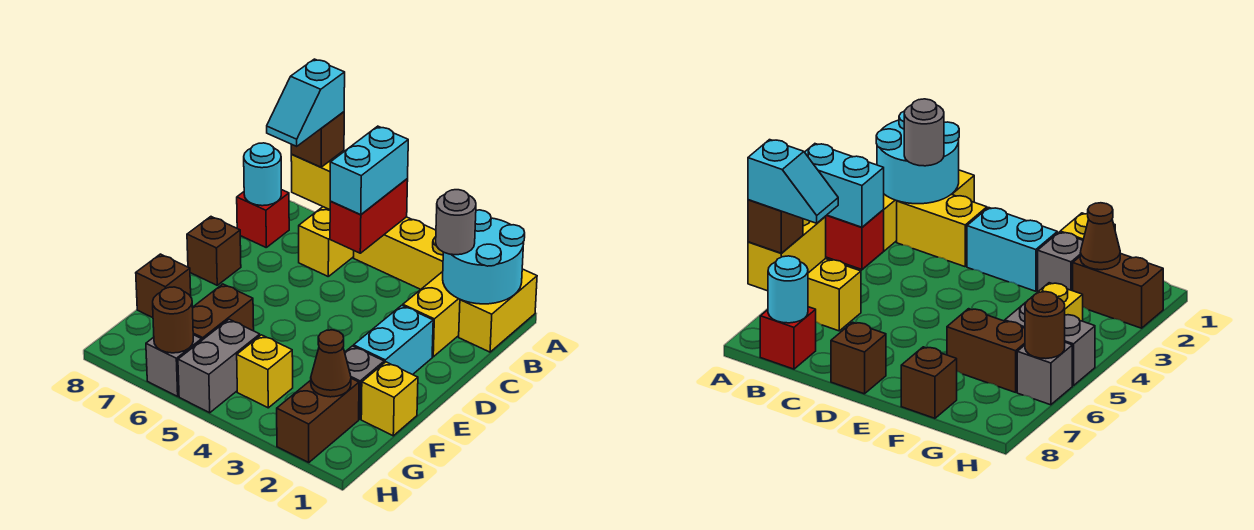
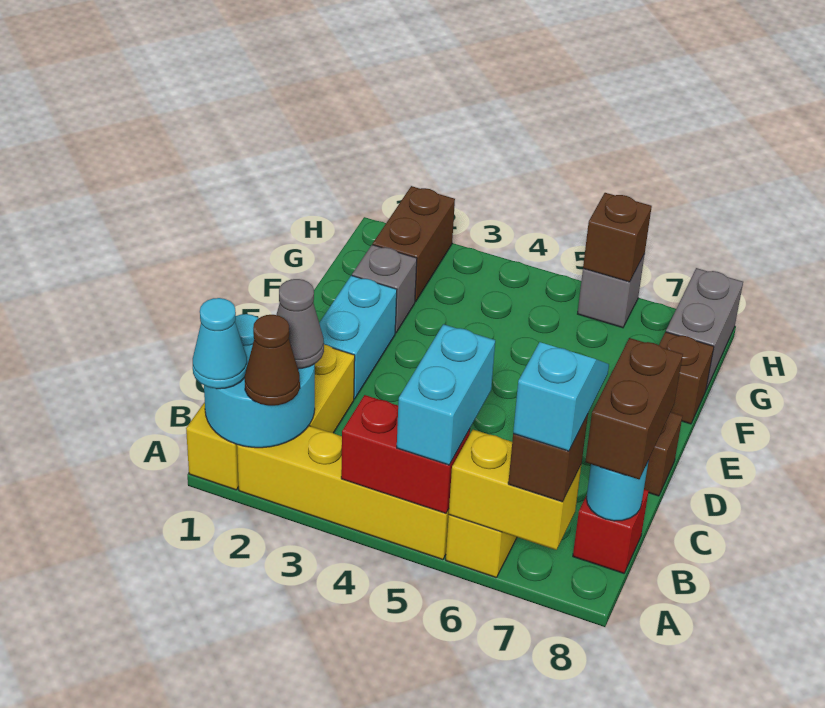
none -> cyan cone A1 level 3
red brick A5:B5 level 2 -> red brick A4:A5 level 2
grey round brick B2 level 3 -> grey cone B2 level 3
yellow brick F1 level 1 -> none
brown brick F6:G6 level 1 -> brown brick B8:C8 level 3
brown cone G2 level 2 -> brown cone A2 level 3
yellow brick G4 level 1 -> none
grey brick G5:H5 level 1 -> grey brick G8:H8 level 1
brown round brick H6 level 2 -> brown brick H6 level 2

